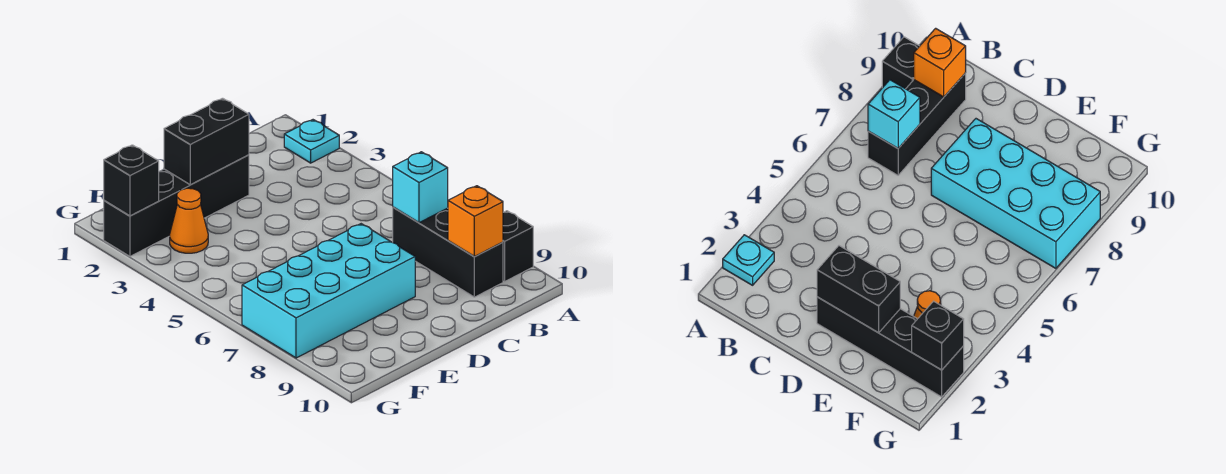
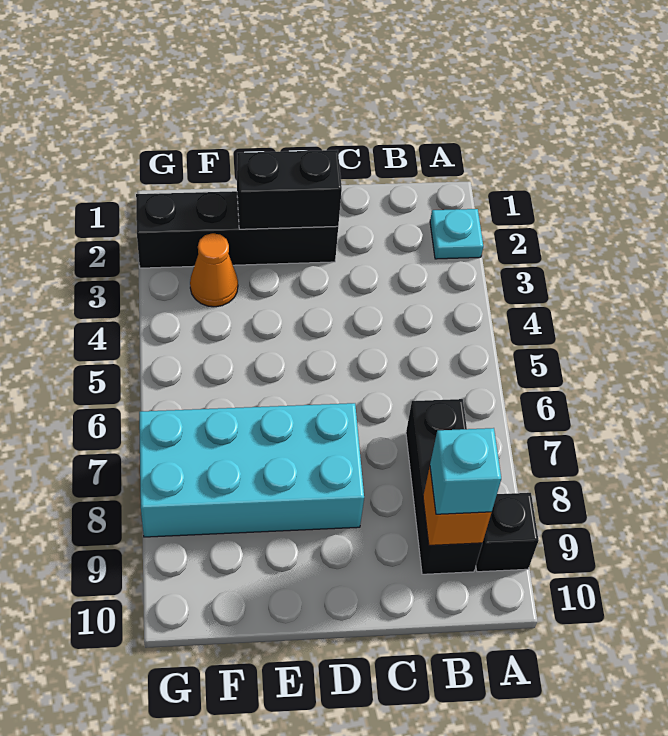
cyan brick B7 level 2 -> cyan brick B9 level 3
black brick G2 level 2 -> none

